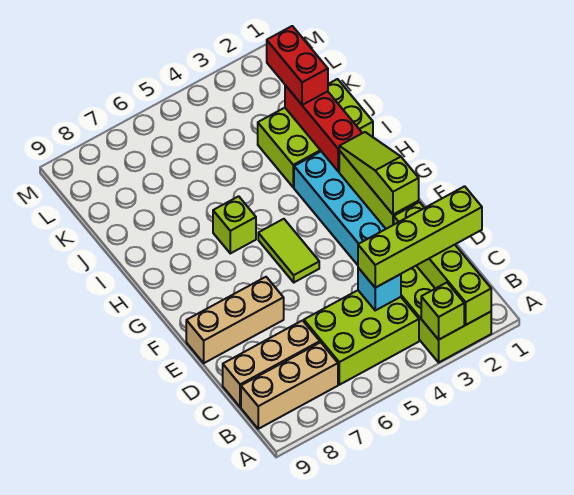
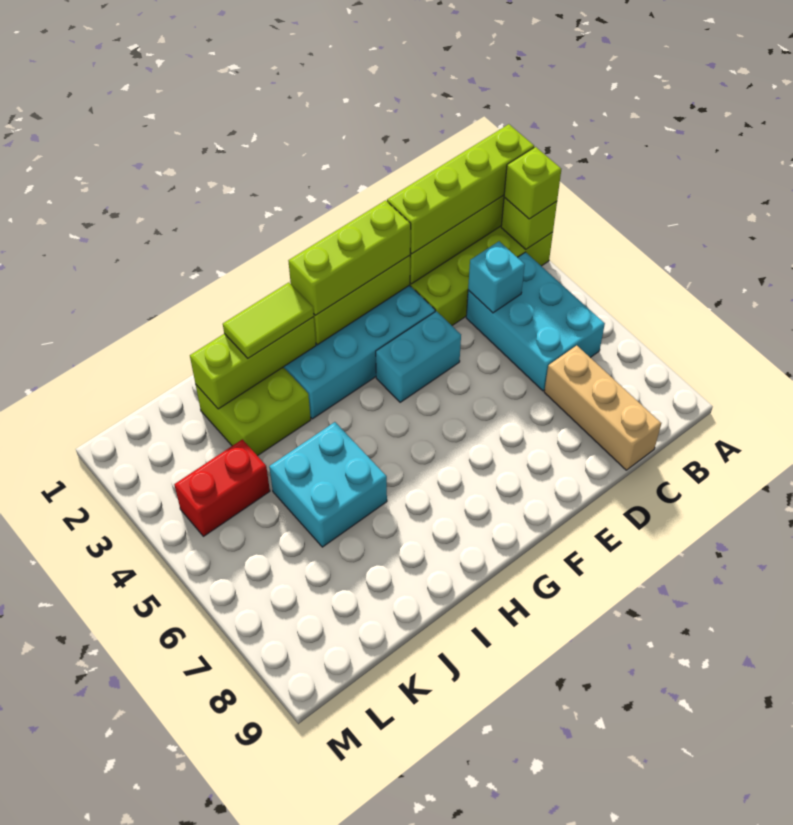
lime brick B4:C6 level 1 -> cyan brick B4:C6 level 1
tan brick B7:B9 level 1 -> none
lime brick C1:C4 level 3 -> lime brick A2:D2 level 3
lime slope E2:G2 level 3 top E -> lime brick E2:G2 level 3
none -> cyan brick E4:F4 level 1
tan brick E7:E9 level 1 -> none
lime tile F5:G5 level 1 -> lime tile H2:I2 level 3
red brick H2:J2 level 2 -> lime brick H2:J2 level 2
lime brick H6 level 1 -> lime brick A3 level 3
lime brick I1:J3 level 1 -> lime brick I2:J3 level 1
none -> cyan brick I5:J6 level 1
red brick J2:K2 level 3 -> red brick K4:L4 level 1

